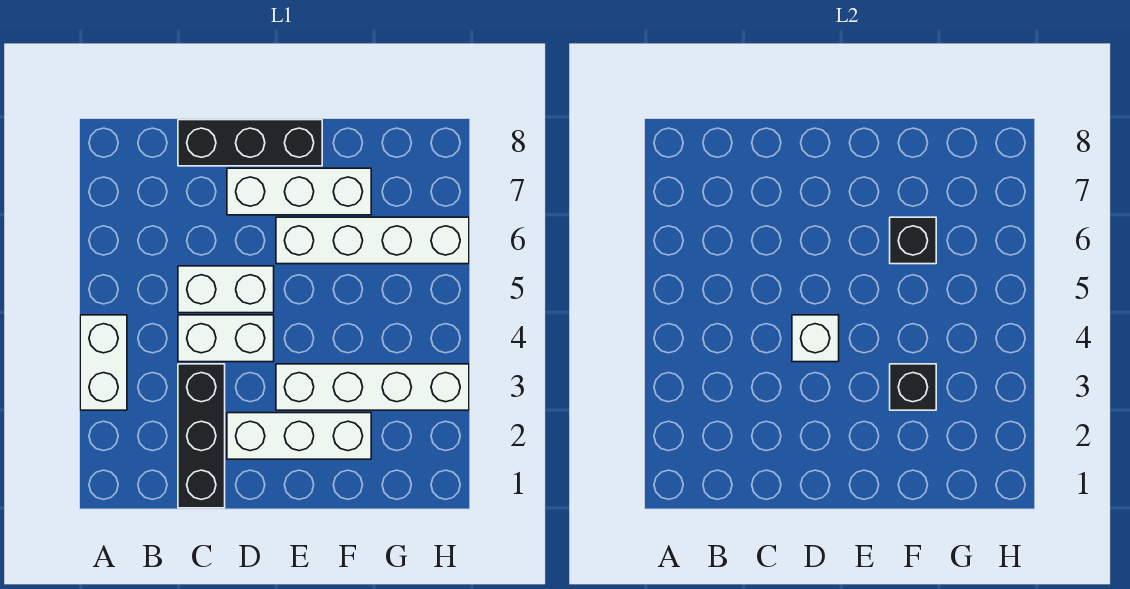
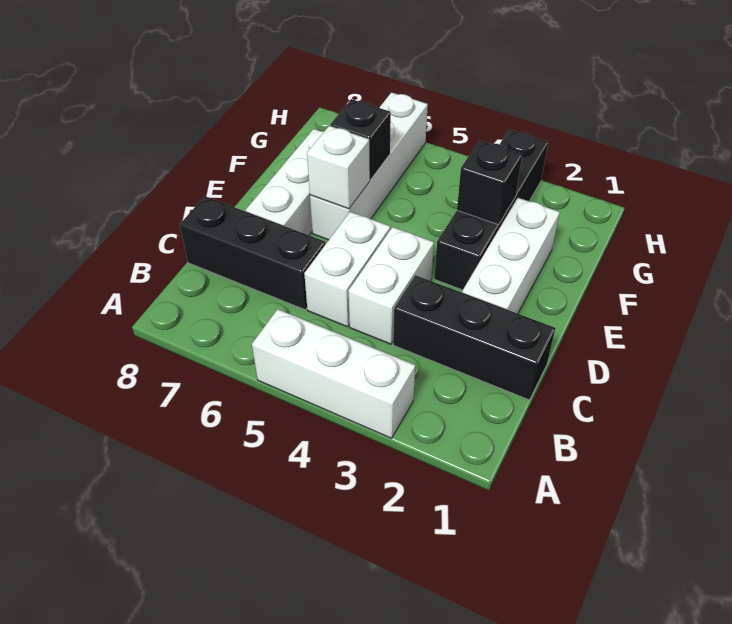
white brick A3:A4 level 1 -> white brick A3:A5 level 1
black brick C8:E8 level 1 -> black brick C6:C8 level 1
white brick D4 level 2 -> white brick E6 level 2
white brick E3:H3 level 1 -> black brick E3:H3 level 1

